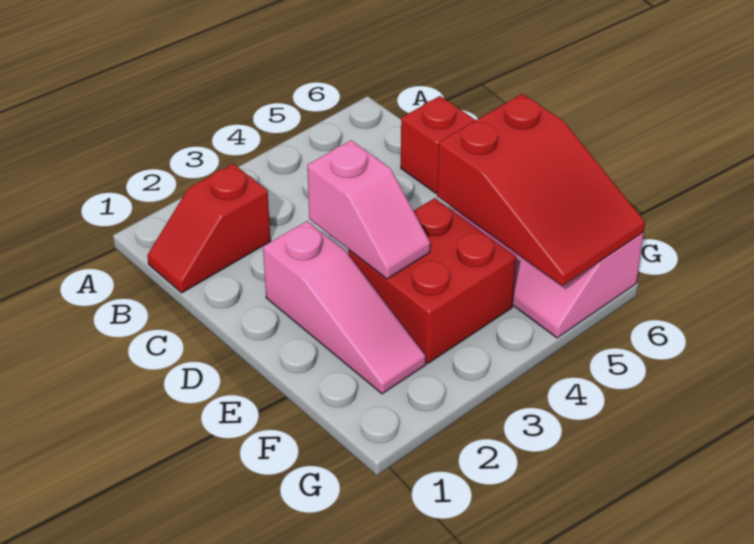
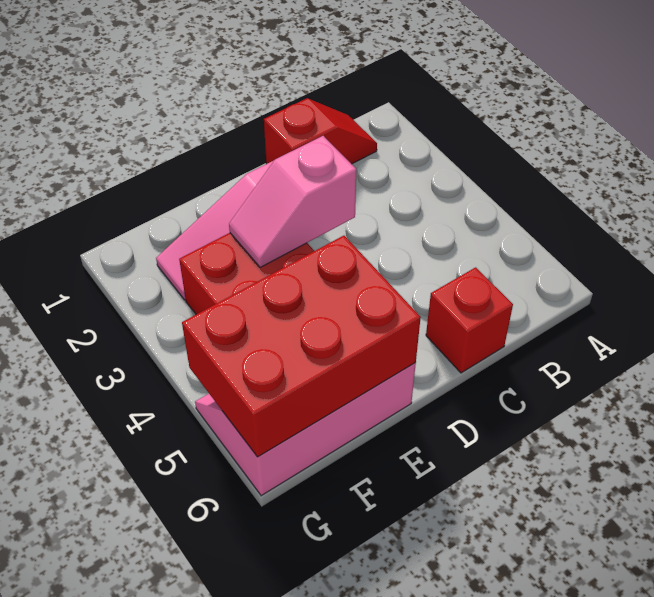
red slope B1:B2 level 1 top 2 -> red slope B1:C1 level 1 top C
red slope E5:G6 level 2 top E -> red brick E5:G6 level 2

